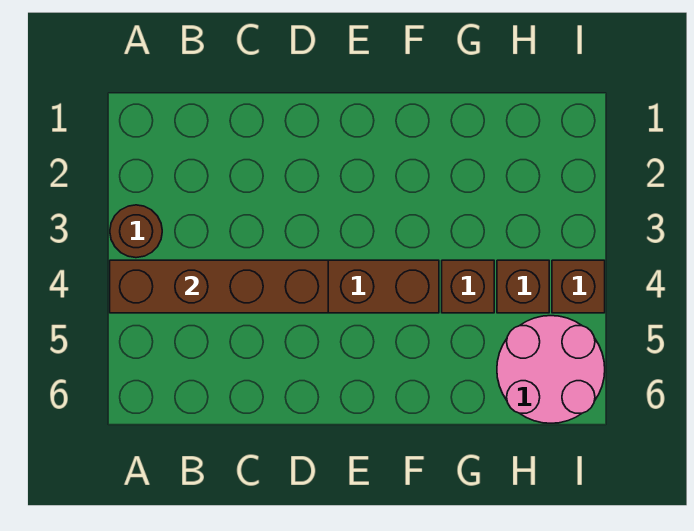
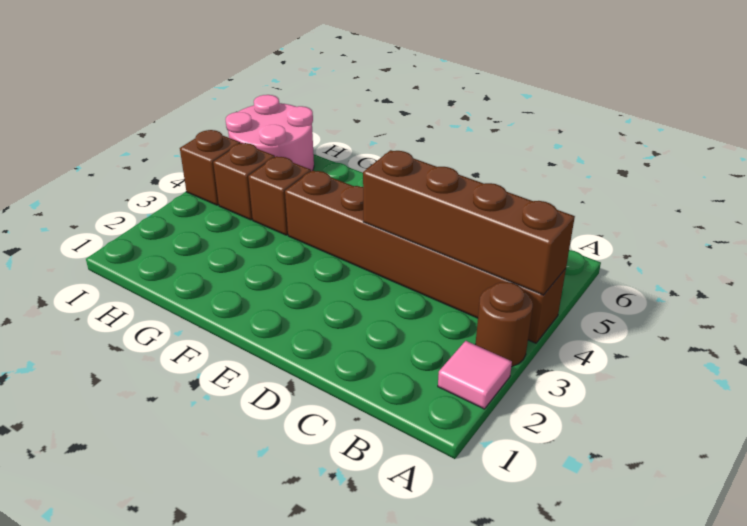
none -> pink tile A2 level 1

